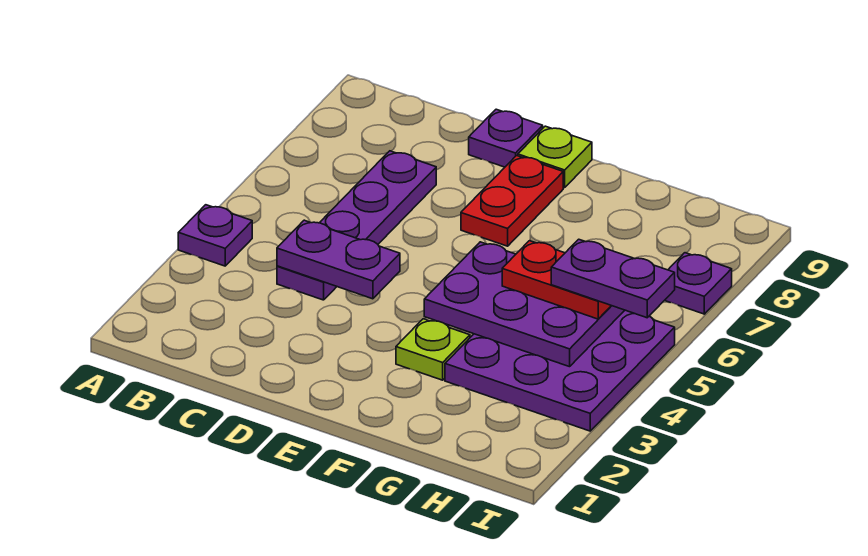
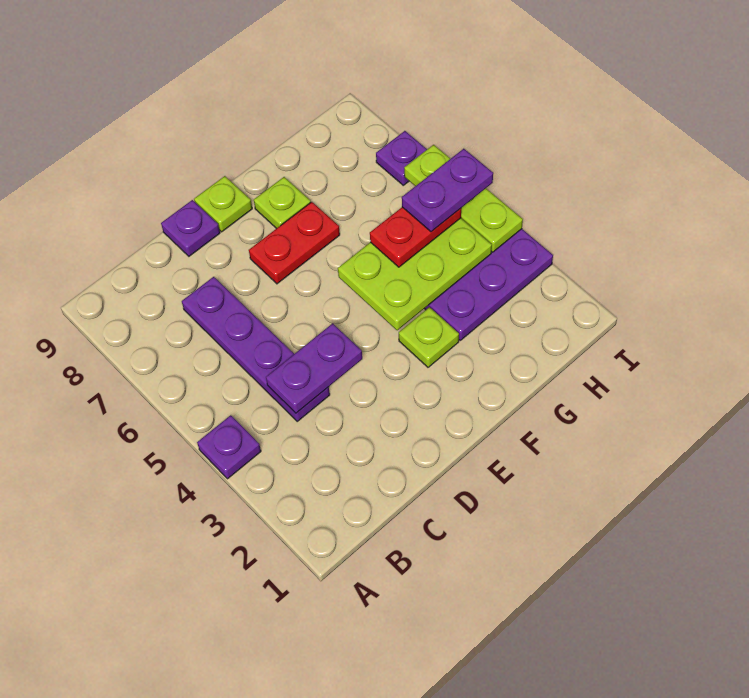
red plate E7:E8 level 1 -> red plate E7:F7 level 1
purple plate F4:H5 level 2 -> lime plate F4:H5 level 2
none -> lime plate F8 level 1
none -> lime plate I4:I6 level 2

